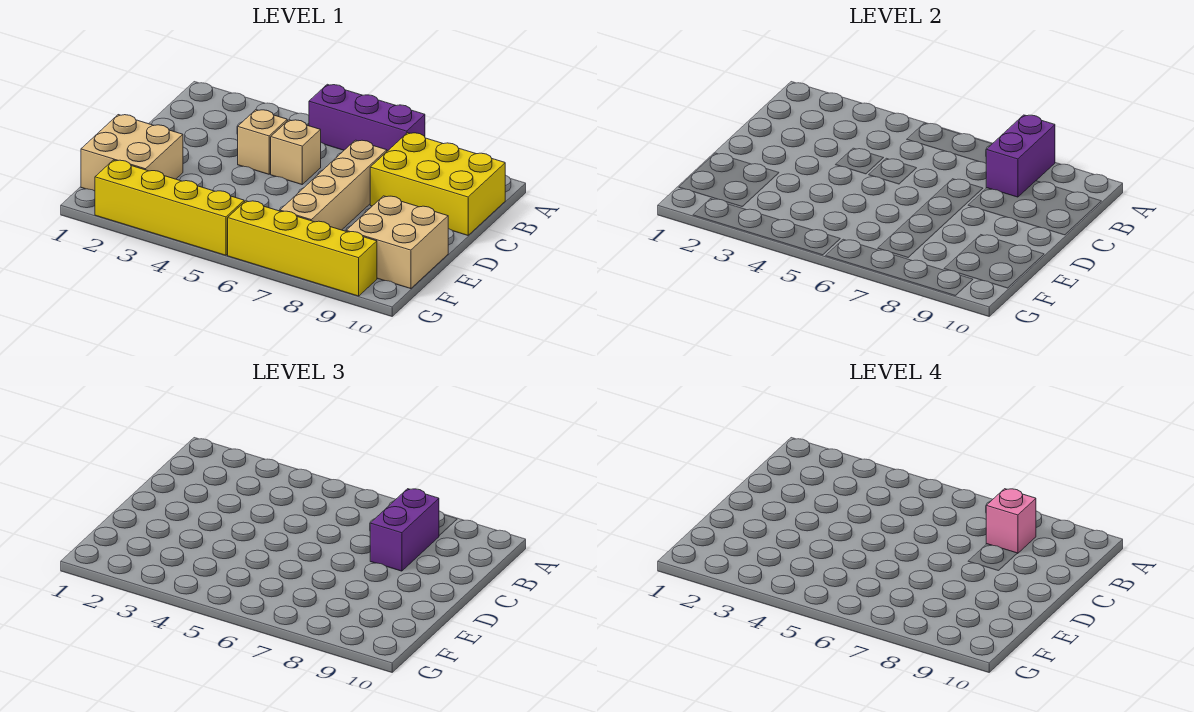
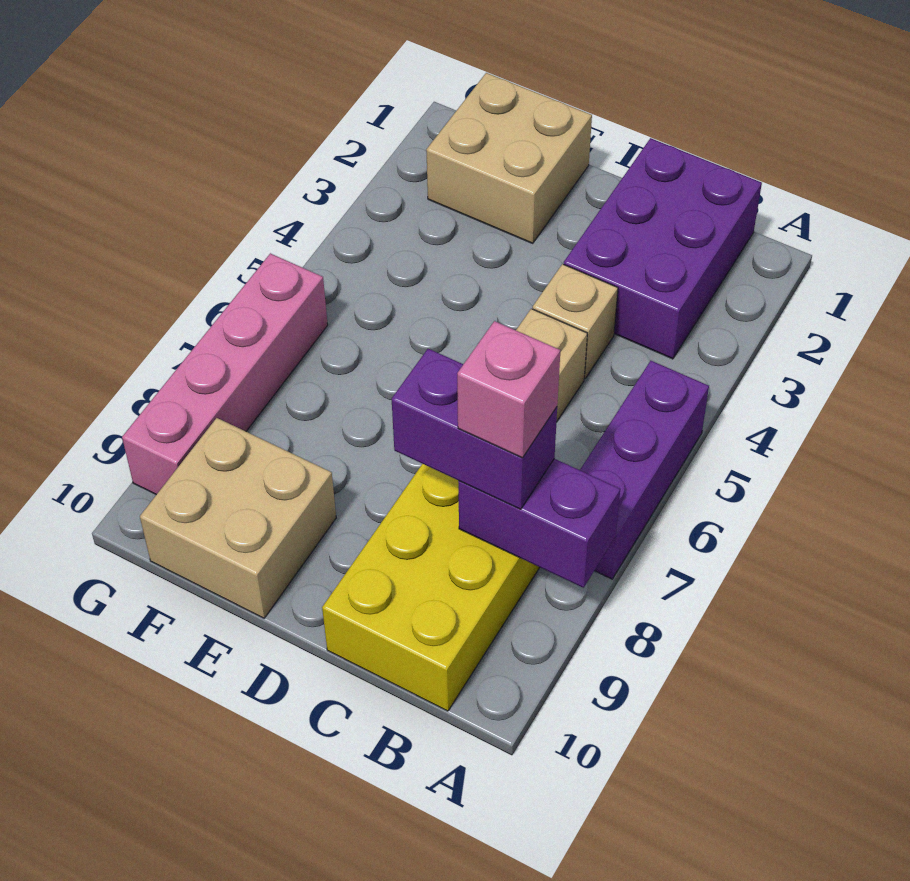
none -> purple brick B1:C3 level 1
tan brick C7:F7 level 1 -> none
yellow brick G2:G5 level 1 -> none
yellow brick G6:G9 level 1 -> pink brick G6:G9 level 1

